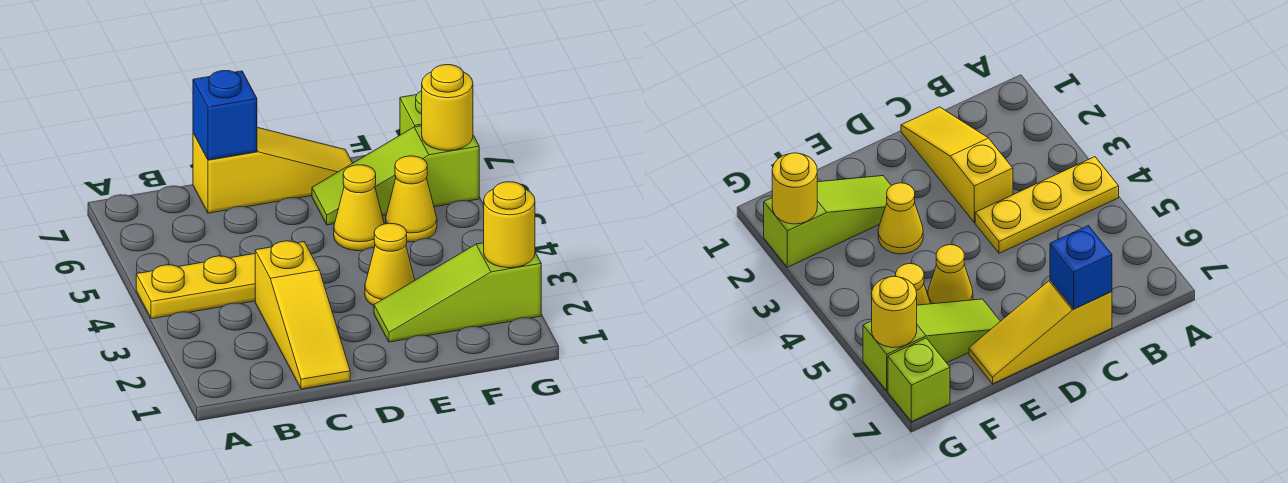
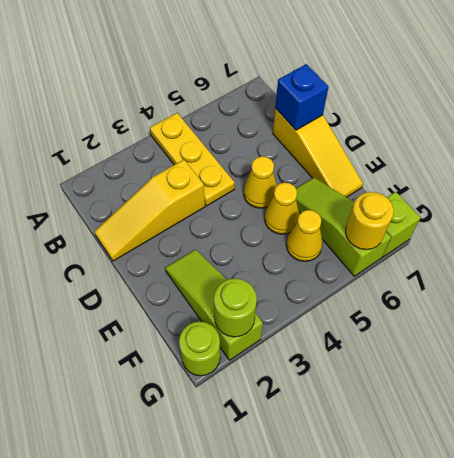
yellow cone E3 level 1 -> yellow cone D5 level 1
none -> lime round brick G1 level 1
yellow round brick G2 level 2 -> lime round brick G2 level 2

